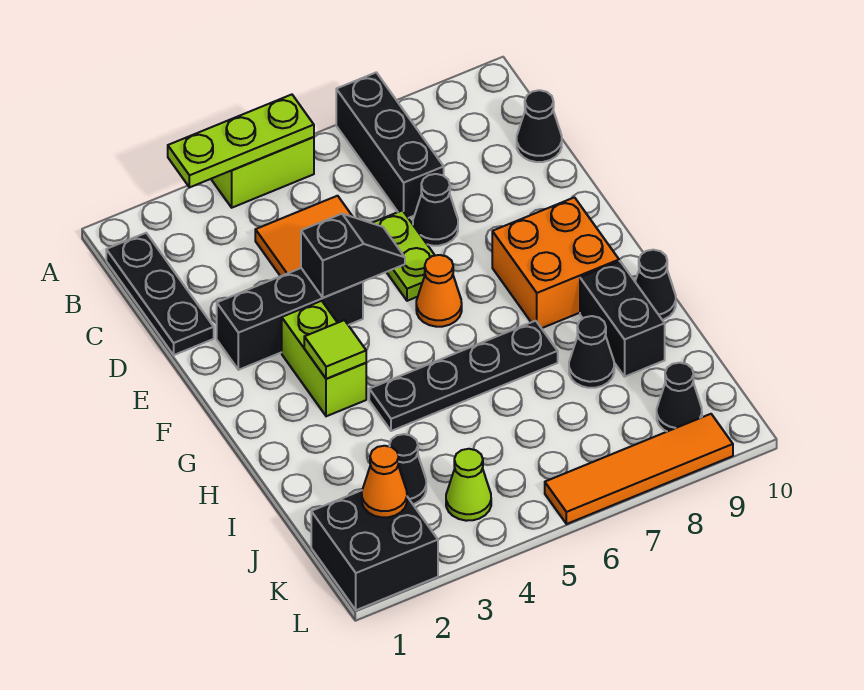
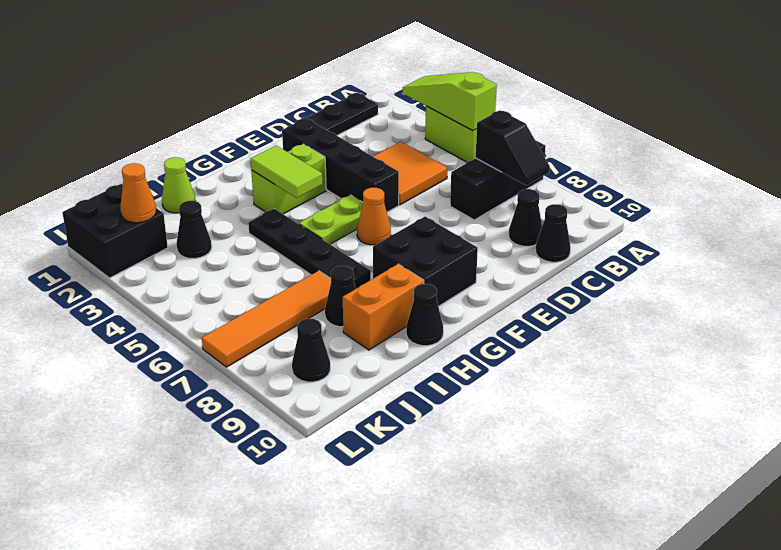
lime plate A3:A5 level 2 -> lime slope A3:A5 level 2 top 5
lime plate D6:E6 level 1 -> lime plate F5:G5 level 1
black cone D7 level 1 -> black cone C9 level 1
black brick E2:E4 level 1 -> black brick E2:E5 level 1
black slope E4:E5 level 2 top 4 -> black slope B7:B8 level 2 top 7
orange brick F8:G9 level 1 -> black brick F8:G9 level 1
lime tile G3 level 2 -> lime tile G3:G4 level 2
black brick H9:I9 level 1 -> orange brick H9:I9 level 1
lime cone K4 level 1 -> lime cone I1 level 1
orange tile L6:L9 level 1 -> orange tile I7:L7 level 1

